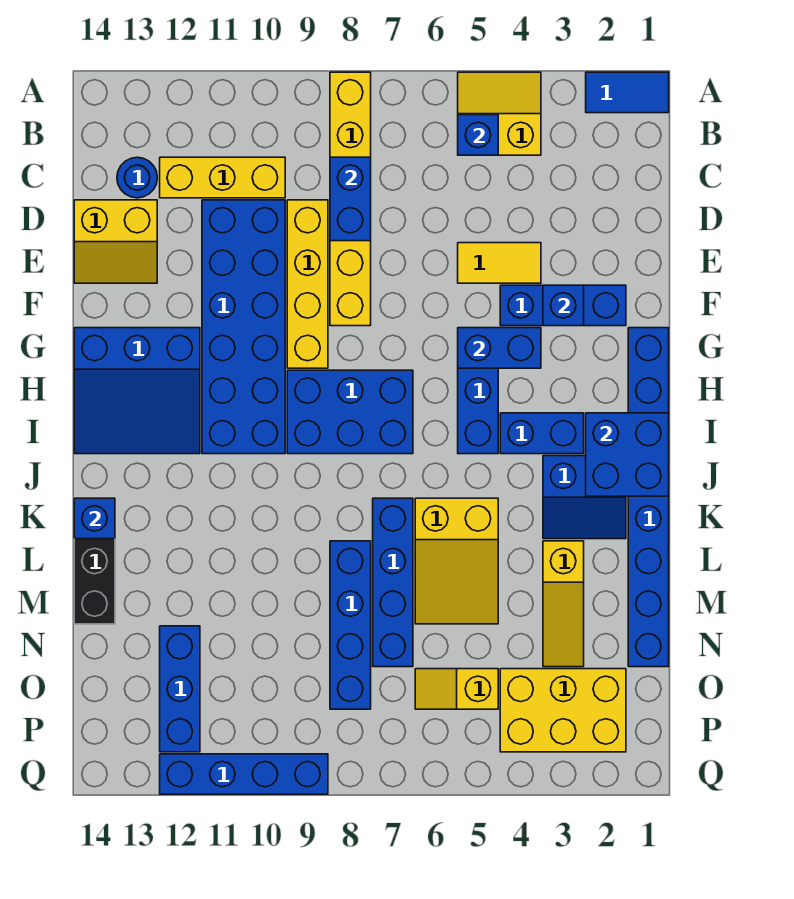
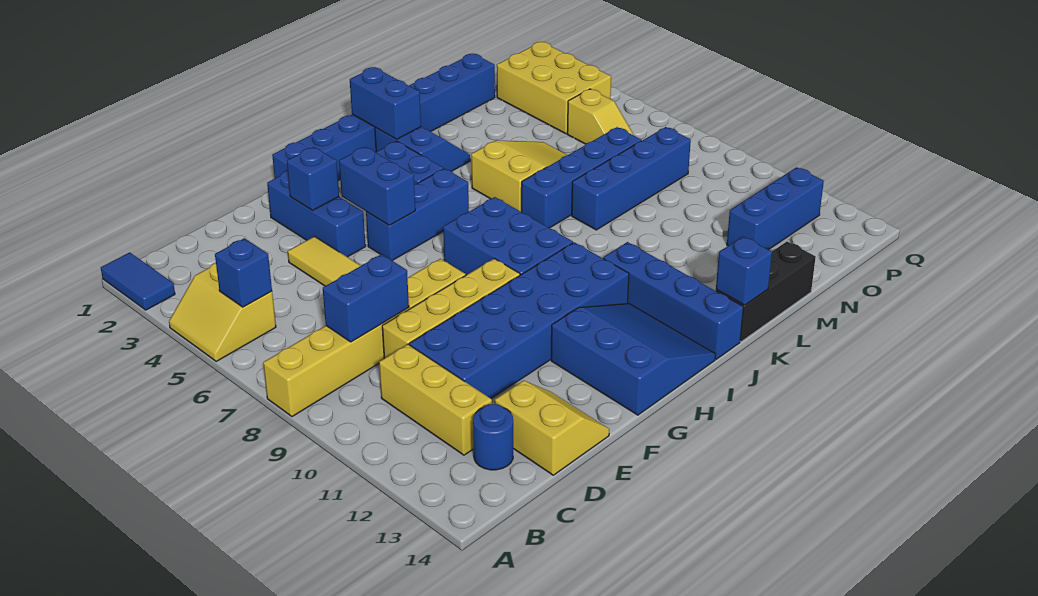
blue brick I1:J2 level 2 -> blue brick J1:J2 level 2
yellow slope L3:N3 level 1 top L -> none
blue brick Q9:Q12 level 1 -> blue brick J11:J14 level 1

